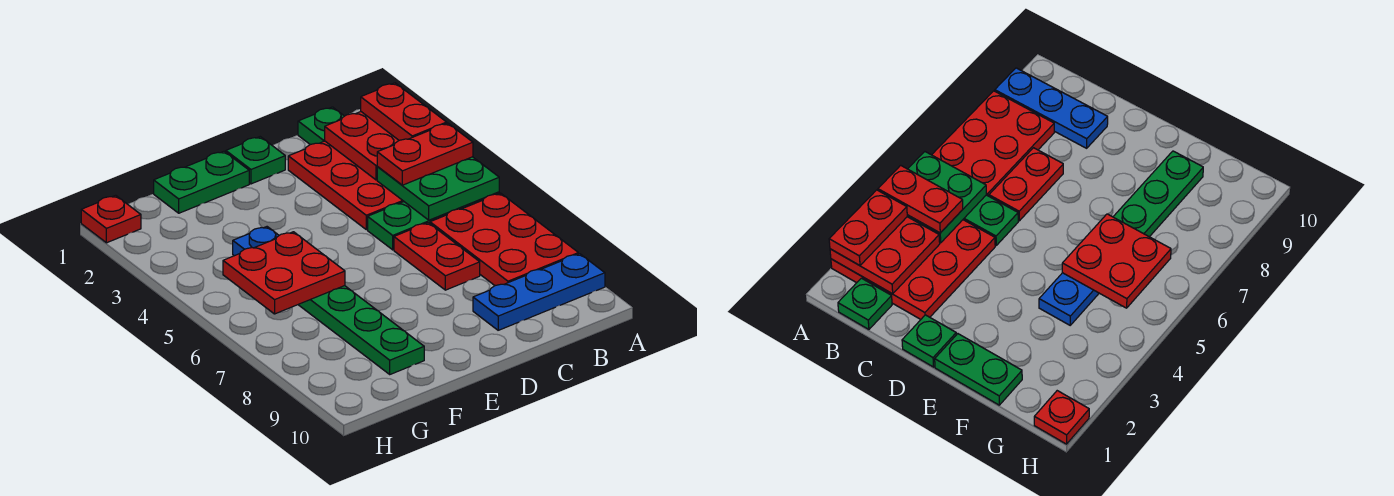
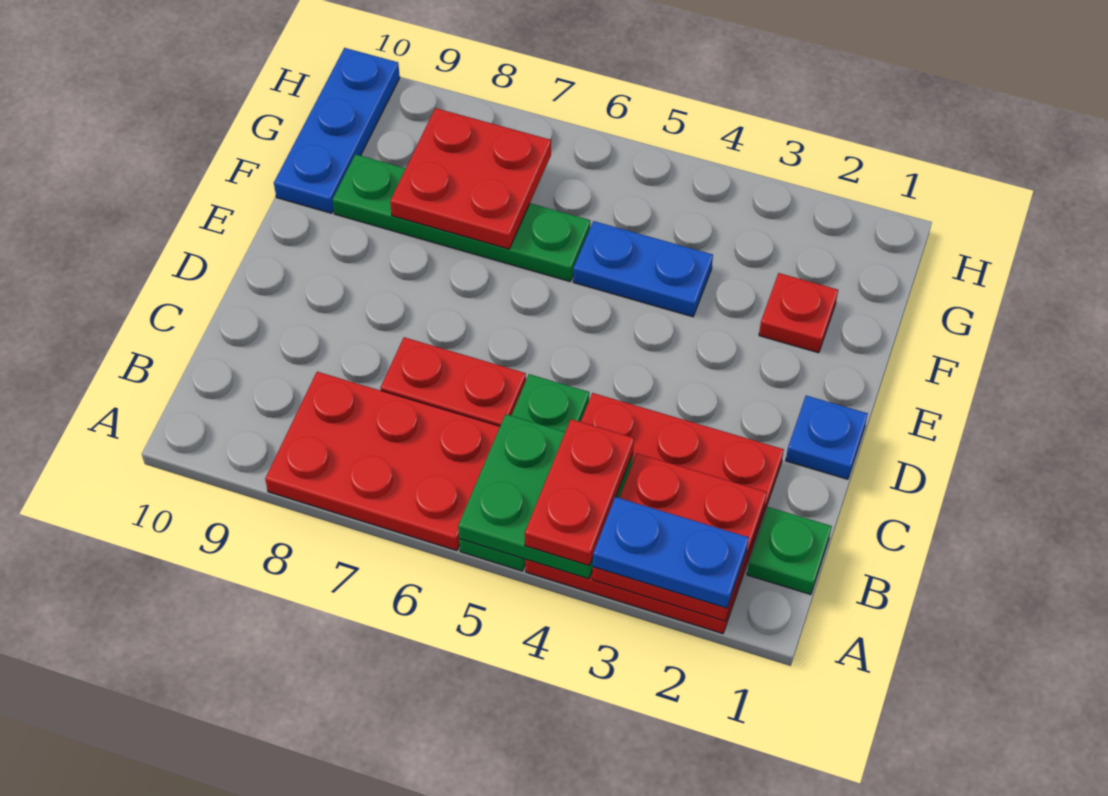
red plate A2:A3 level 3 -> blue plate A2:A3 level 3
blue plate A9:C9 level 1 -> blue plate F10:H10 level 1
green plate D1 level 1 -> blue plate D1 level 1
green plate E1:F1 level 1 -> none
red plate F5:G6 level 2 -> red plate F7:G8 level 2
red plate H1 level 1 -> red plate F2 level 1

